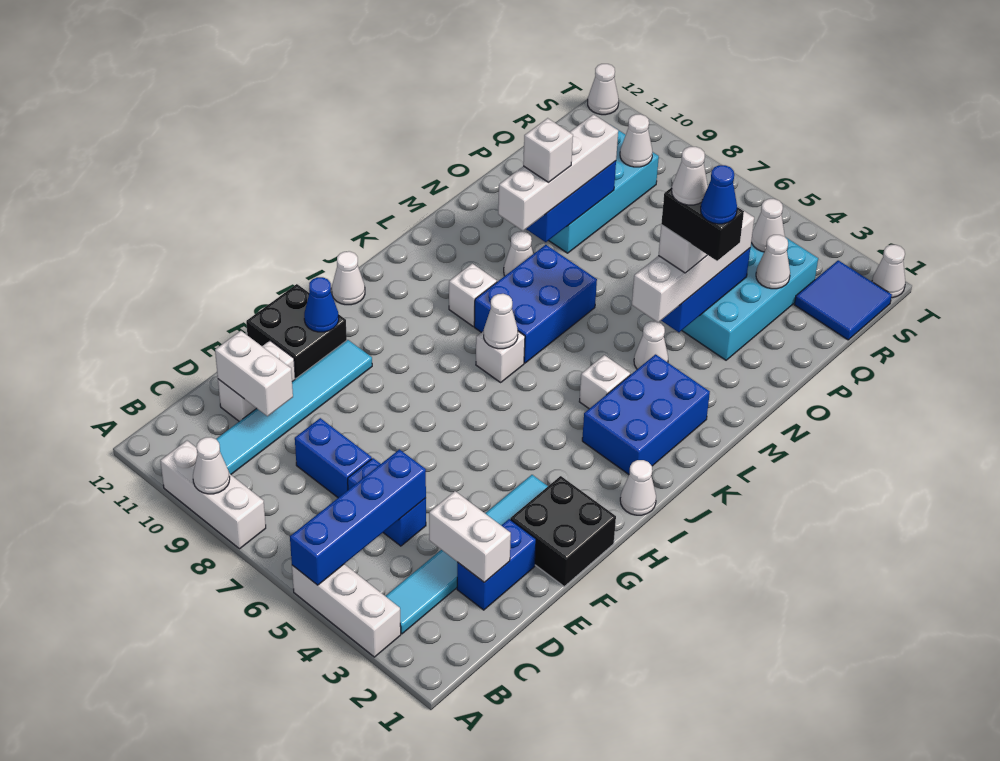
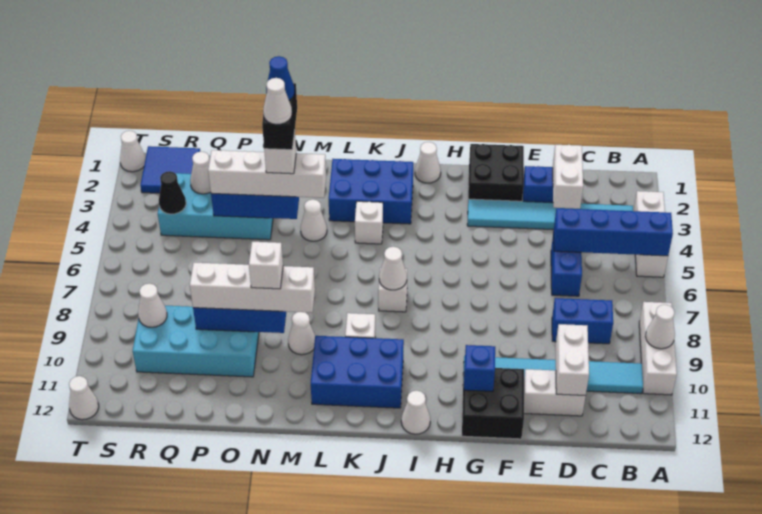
blue brick D7:D8 level 1 -> blue brick C8:D8 level 1
blue cone G11 level 2 -> blue brick G11 level 2
blue brick K7:M8 level 1 -> blue brick J10:L11 level 1
white cone R4 level 2 -> black cone R4 level 2

